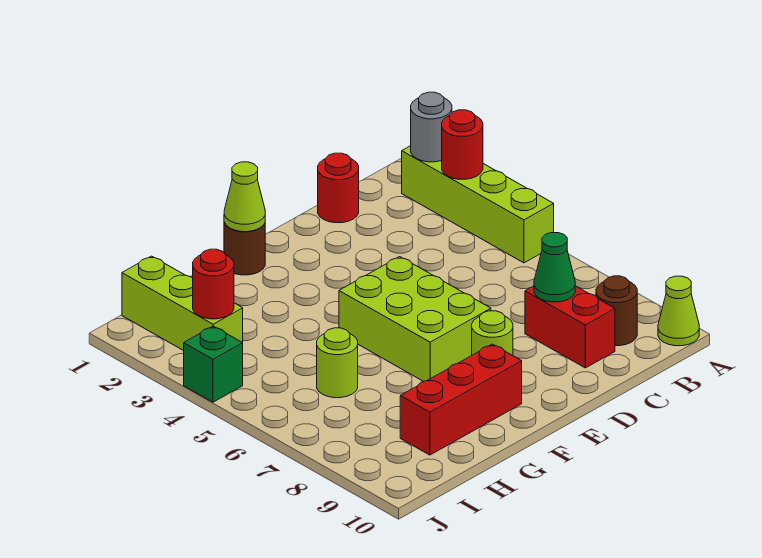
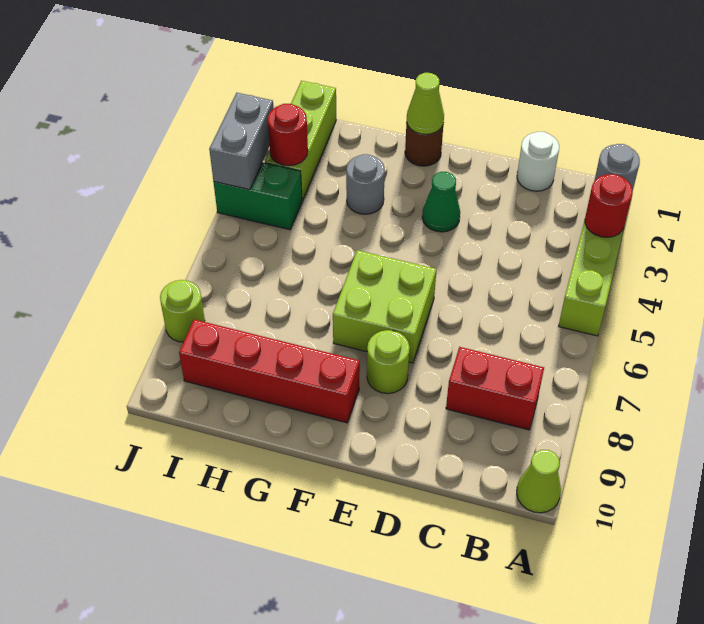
brown round brick B9 level 1 -> none
red round brick C1 level 1 -> white round brick C1 level 1
red brick C8:C9 level 1 -> red brick B8:C8 level 1
green cone C8 level 2 -> green cone E3 level 1
lime brick E5:F7 level 1 -> lime brick E6:F7 level 1
red brick F9:H9 level 1 -> red brick F9:I9 level 1
none -> grey round brick G3 level 1
lime round brick H6 level 1 -> lime round brick J8 level 1
none -> grey brick J3:J4 level 2
green brick J4 level 1 -> green brick I4:J4 level 1

